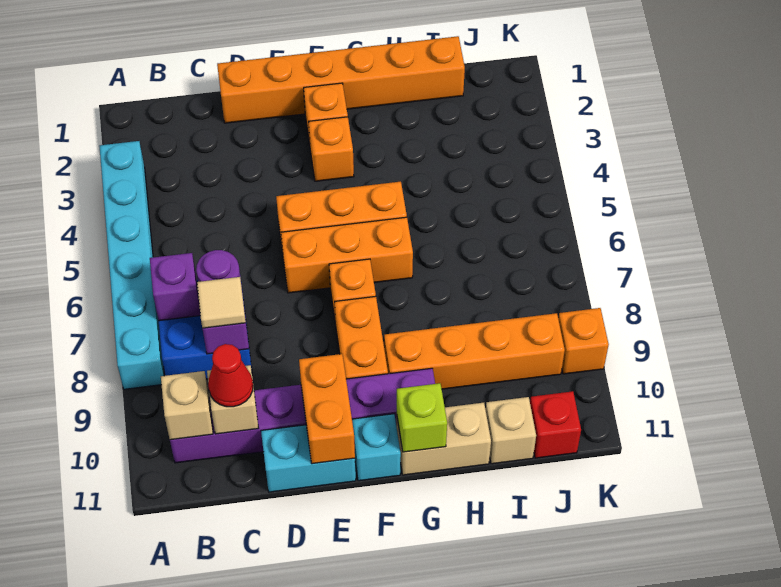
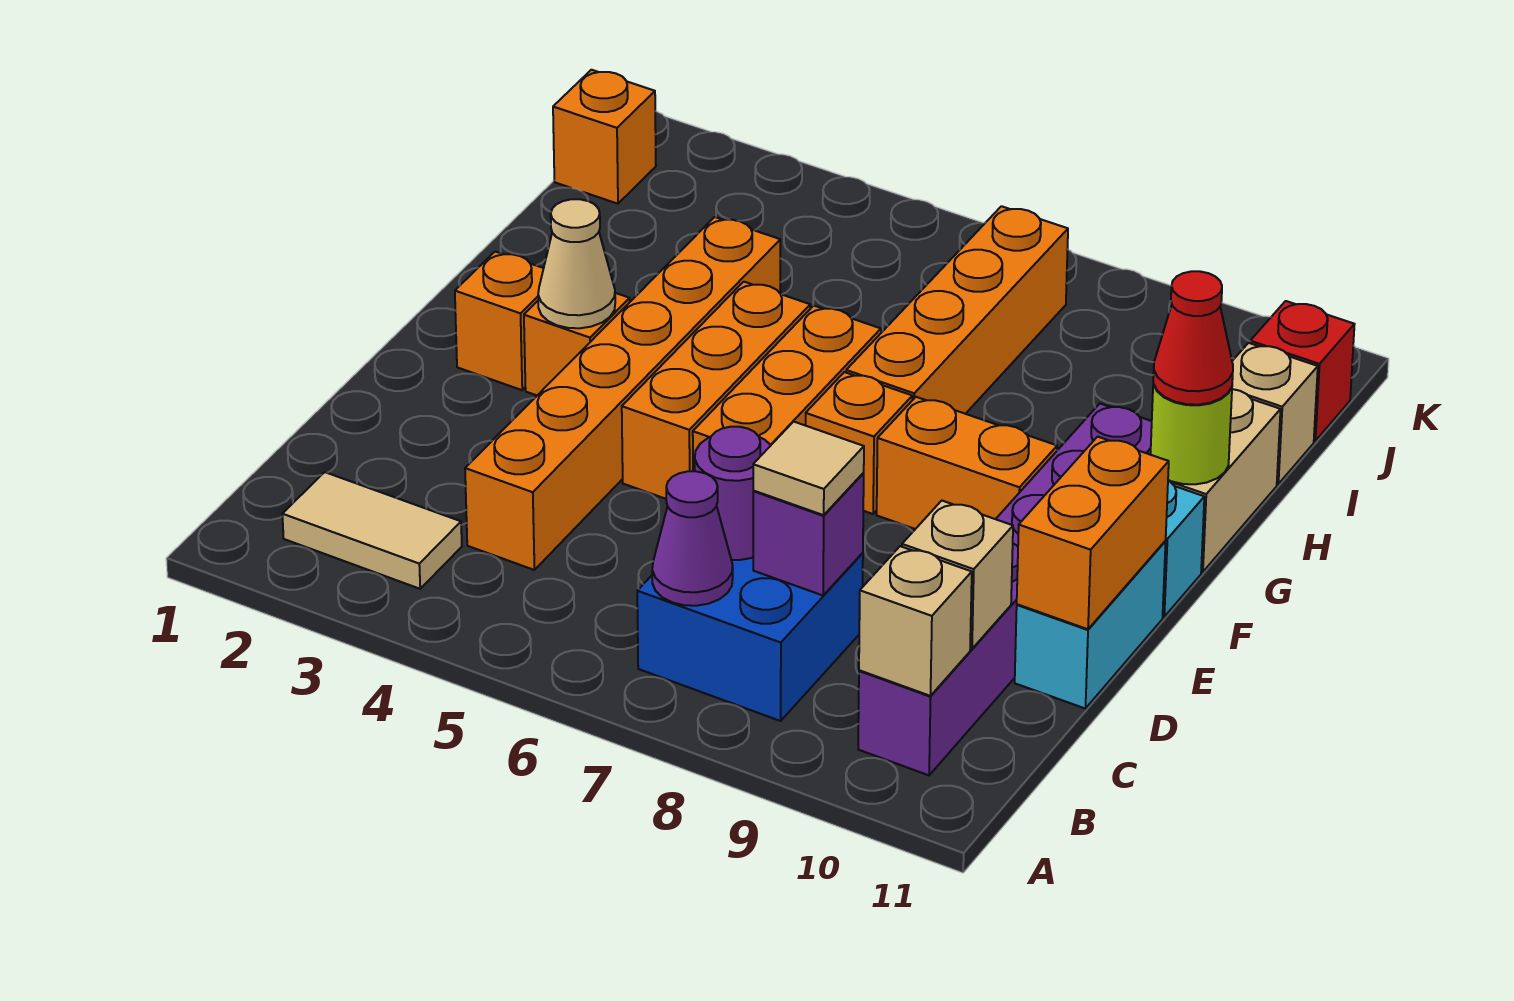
cyan brick A3:A8 level 1 -> none
none -> tan tile B2:B3 level 1
purple brick B7 level 2 -> purple cone B7 level 2
red cone C10 level 3 -> red cone G11 level 3
orange brick D1:I1 level 1 -> orange brick C4:H4 level 1
orange brick E10:E11 level 2 -> orange brick D11:E11 level 2
none -> tan cone F3 level 2
orange brick G9:J9 level 1 -> orange brick G7:J7 level 1
lime brick G11 level 2 -> lime round brick G11 level 2
orange brick K9 level 1 -> orange brick J1 level 1

